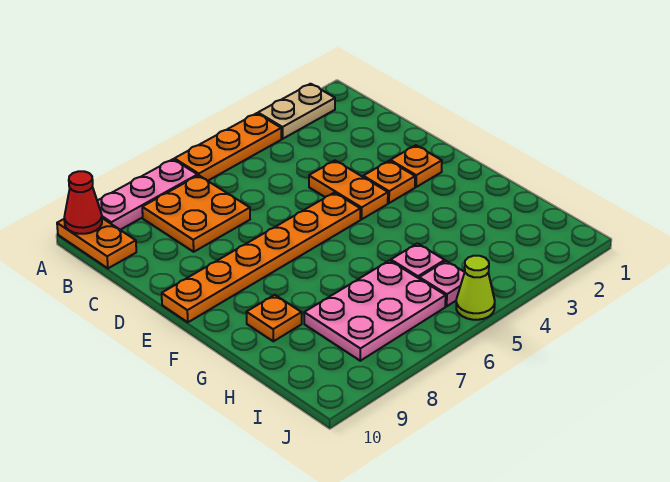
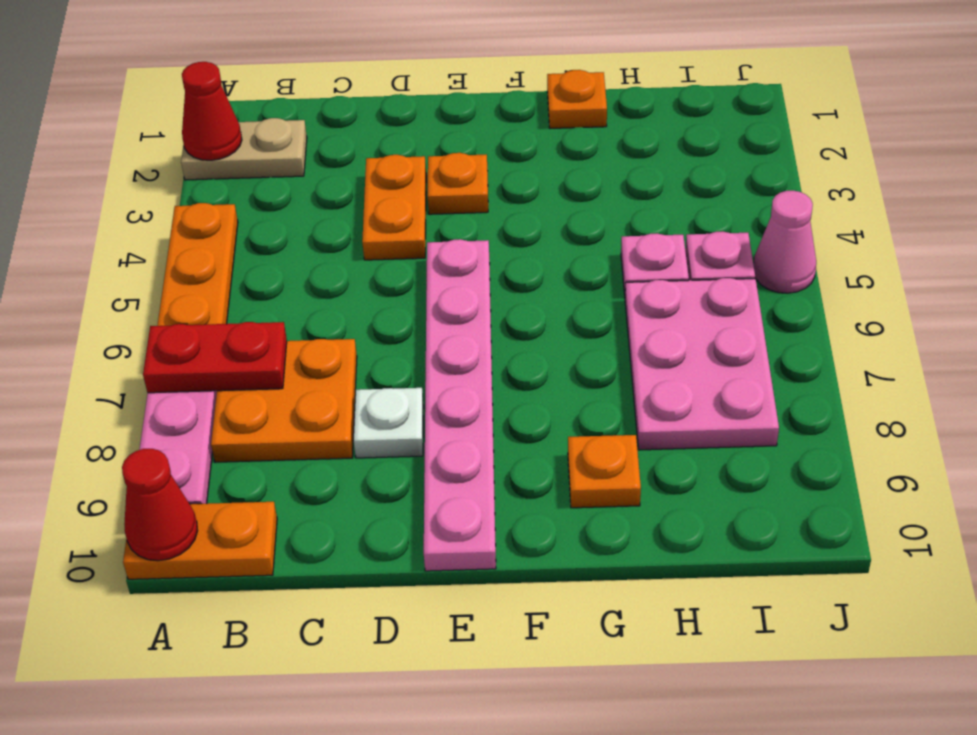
tan plate A2:A3 level 1 -> tan plate A2:B2 level 1
none -> red cone A2 level 2
none -> red plate A7:B7 level 2
orange plate D4:E4 level 1 -> orange plate D3:D4 level 1
none -> white plate D8 level 1
orange plate E2 level 1 -> orange plate G1 level 1
orange plate E5:E10 level 1 -> pink plate E5:E10 level 1
lime cone J5 level 1 -> pink cone J5 level 1

